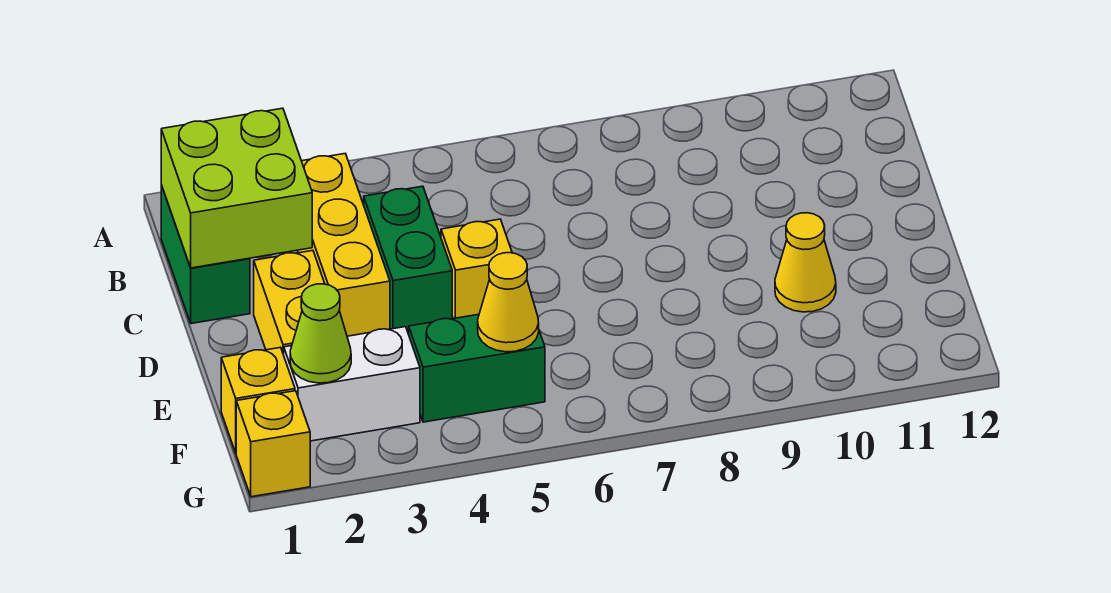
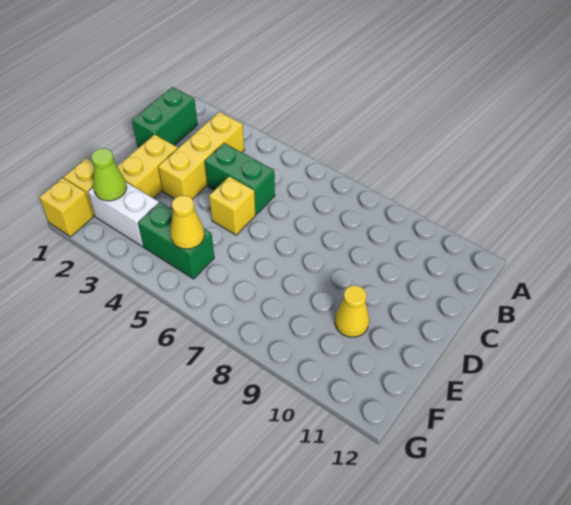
lime brick B1:C2 level 2 -> none
green brick C4:D4 level 1 -> green brick C4:C5 level 1

